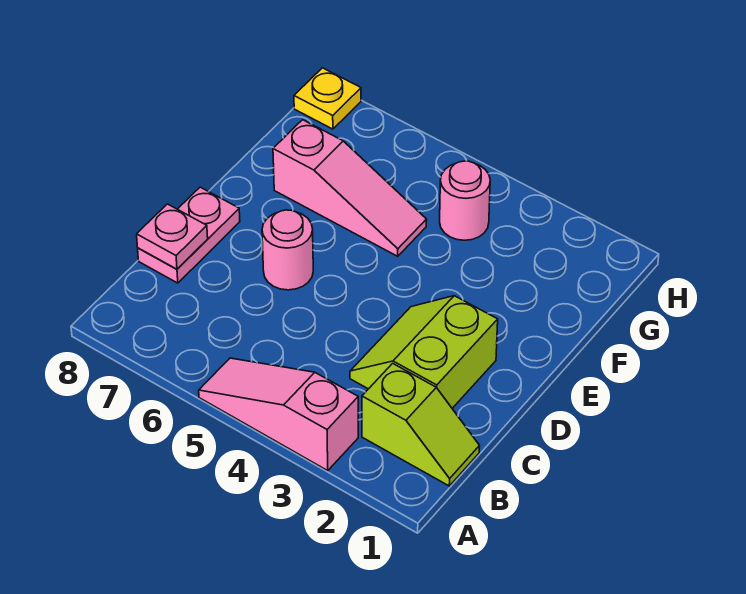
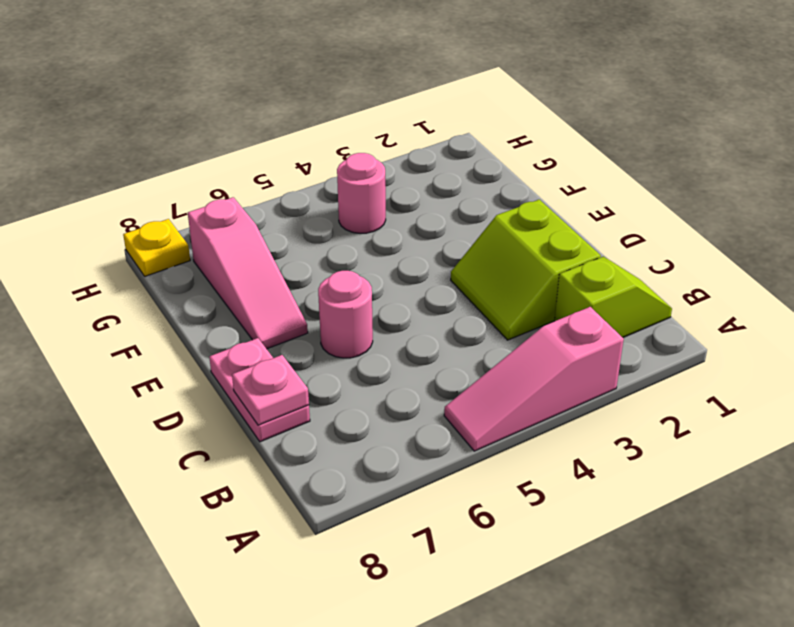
pink slope F5:F7 level 1 top 7 -> pink slope E7:G7 level 1 top G

